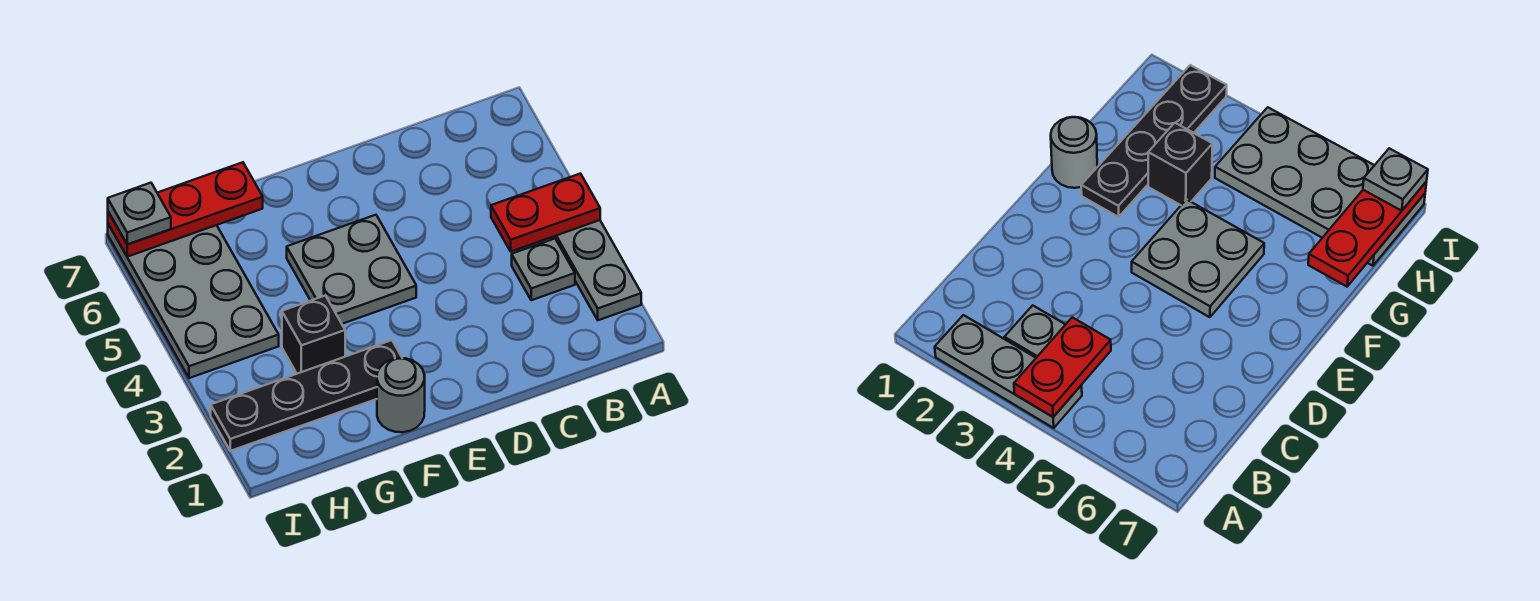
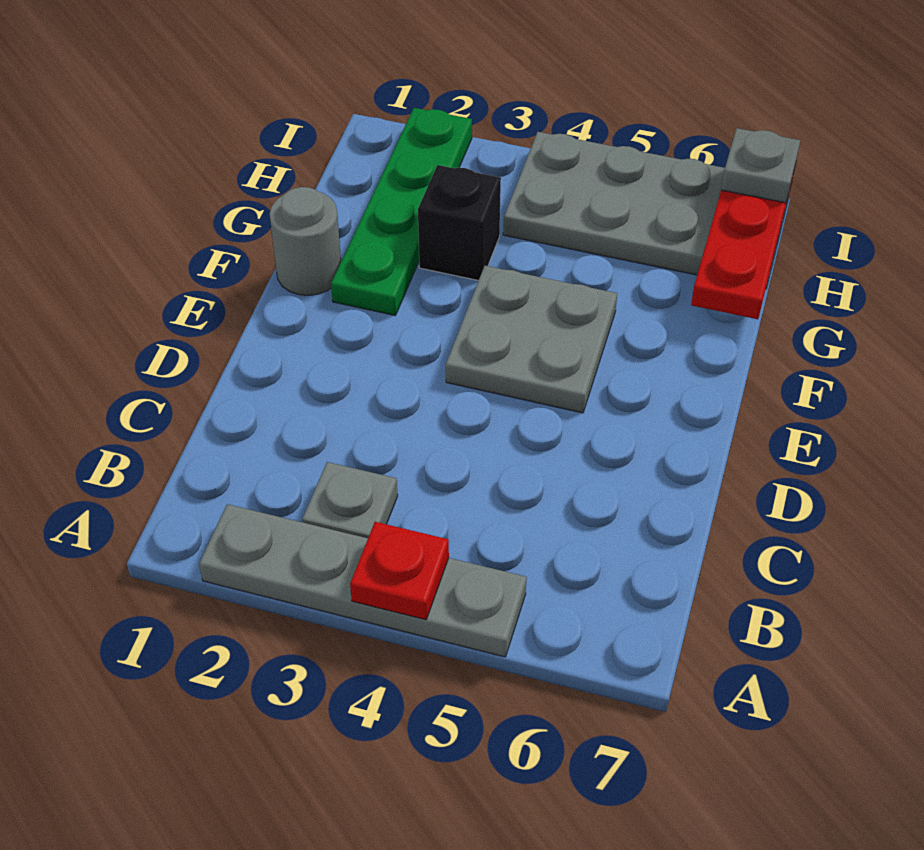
grey plate A2:A4 level 1 -> grey plate A2:A5 level 1
red plate A4:B4 level 2 -> red plate A4 level 2
black plate F2:I2 level 1 -> green plate F2:I2 level 1

